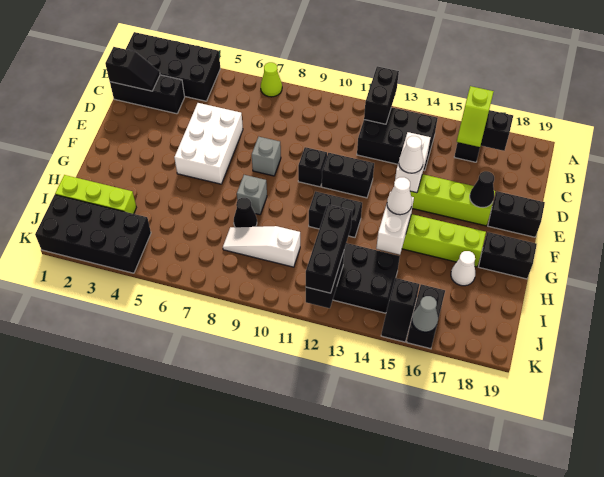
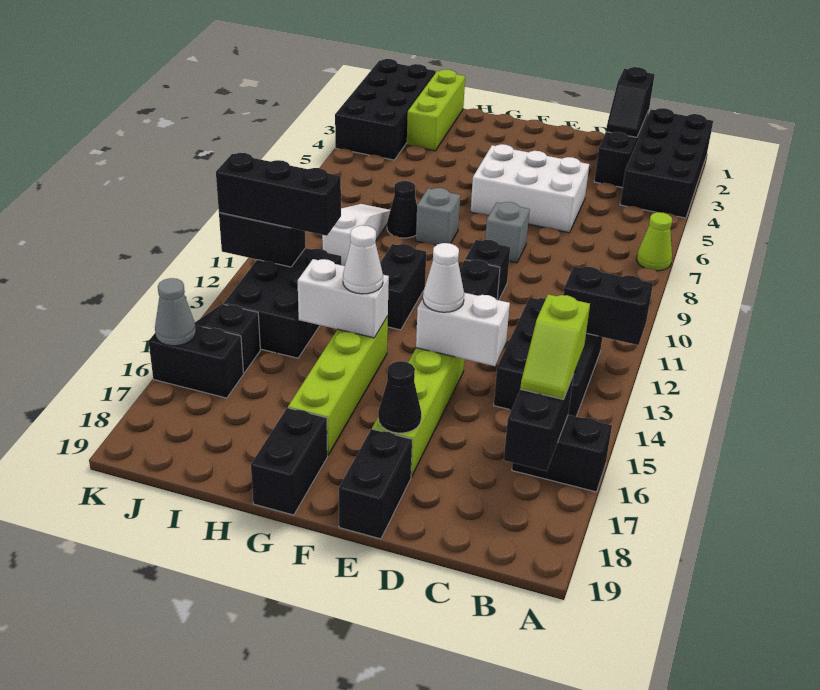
lime slope B16:C16 level 3 top B -> lime slope B15:B16 level 3 top 15
white cone H17 level 1 -> none

